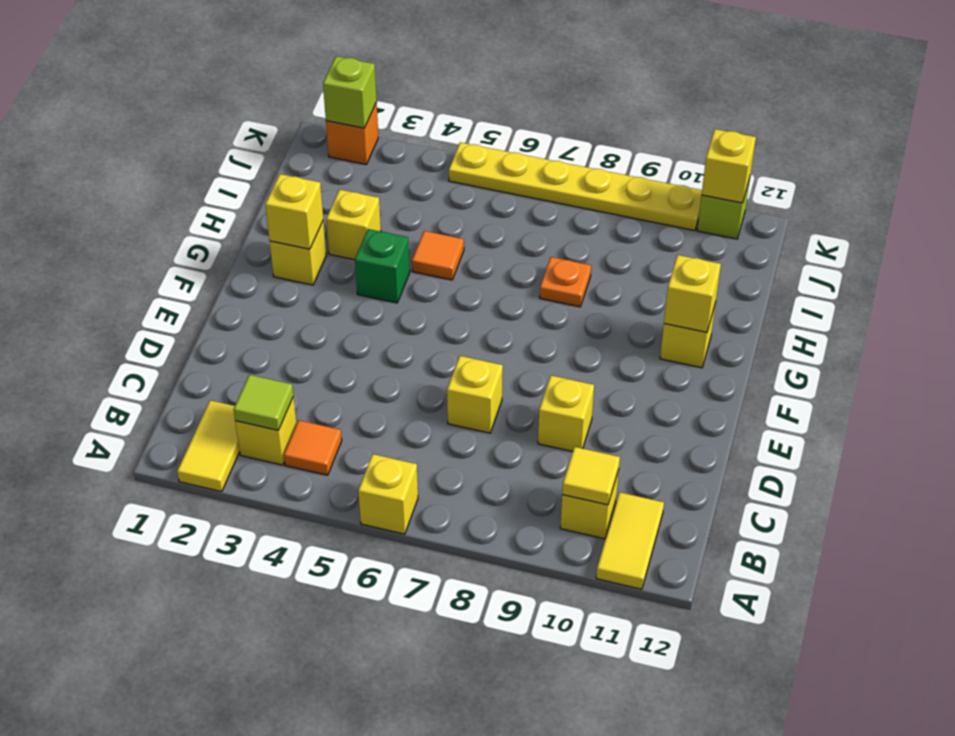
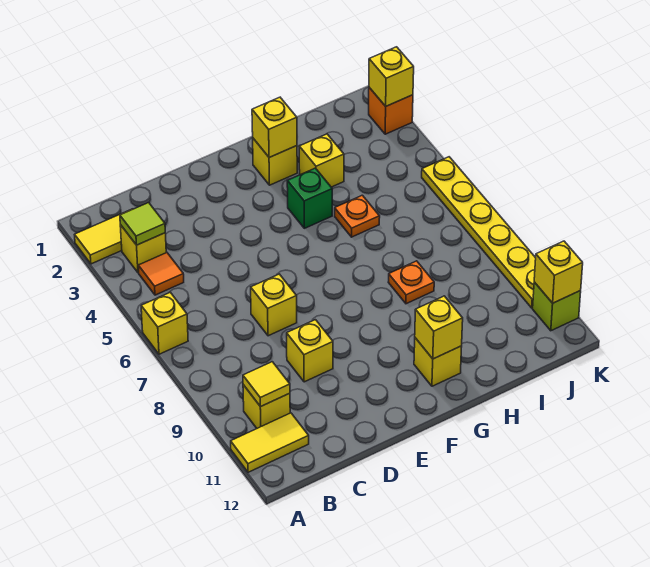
orange tile H5 level 1 -> orange plate H5 level 1
lime brick K2 level 2 -> yellow brick K2 level 2

